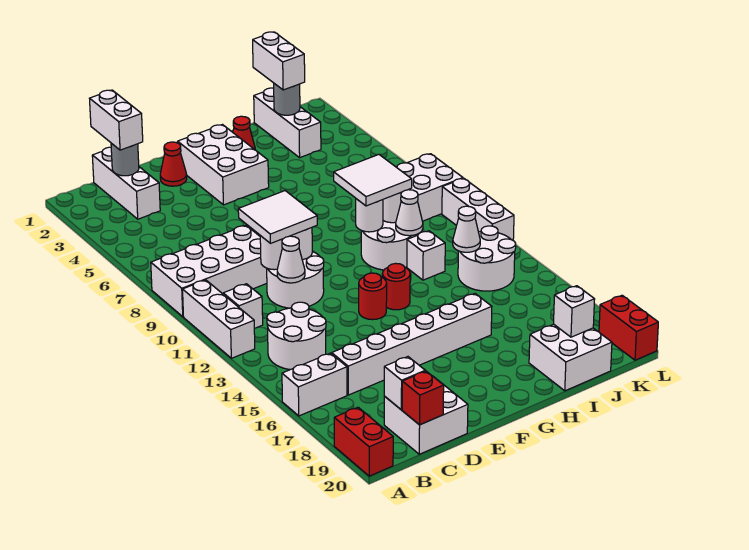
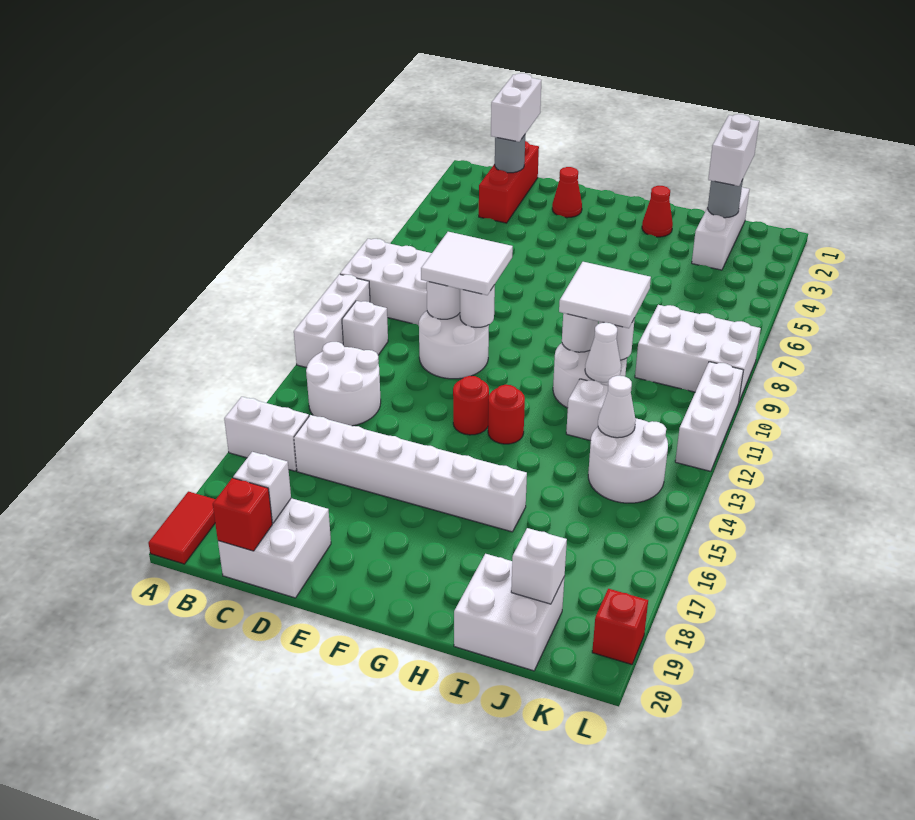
red brick A19:A20 level 1 -> red tile A19:A20 level 1
white brick C1:C3 level 1 -> red brick C1:C3 level 1
white cone D11 level 2 -> none
white brick F2:G4 level 1 -> none
red brick L19:L20 level 1 -> red brick L19 level 1

